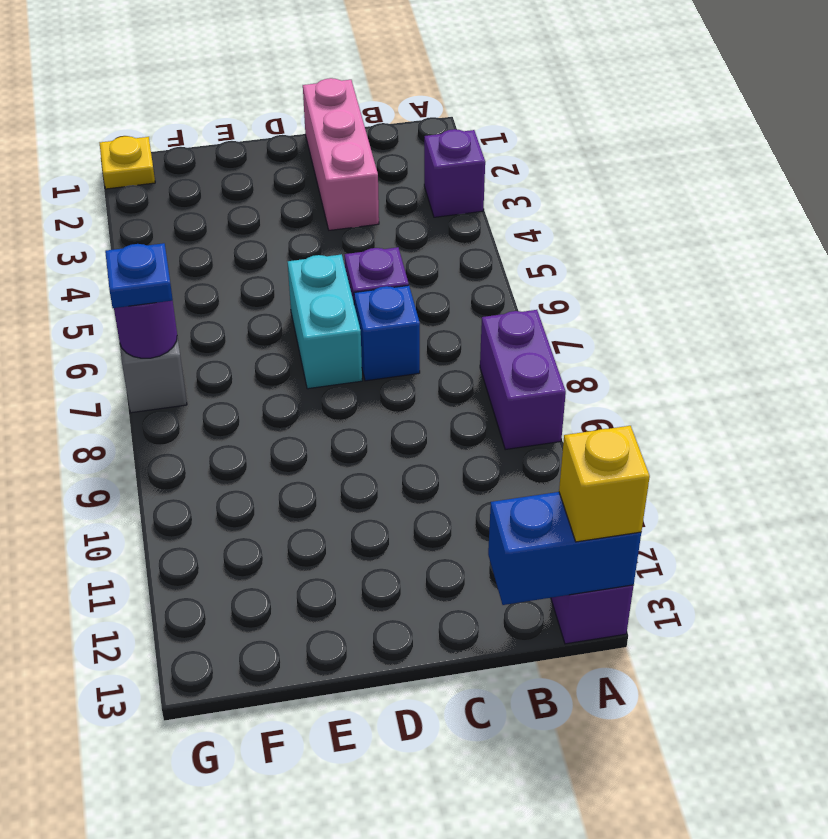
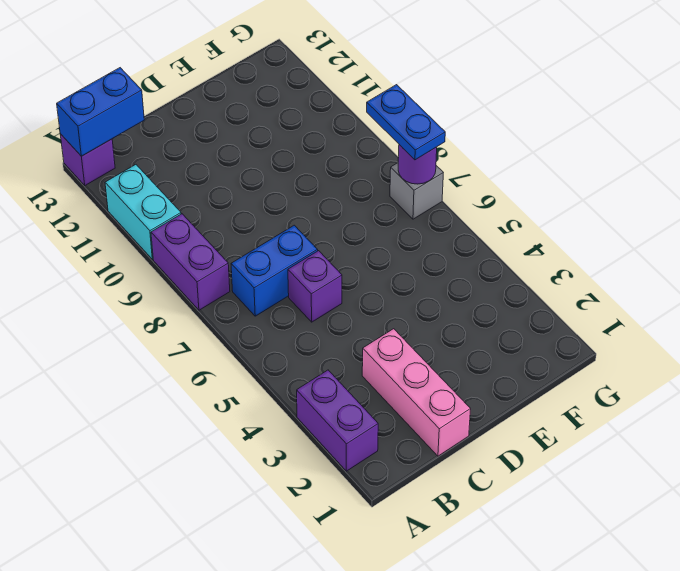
purple brick A3 level 1 -> purple brick A2:A3 level 1
yellow brick A13 level 3 -> none
blue brick C7 level 1 -> blue brick B7:C7 level 1
cyan brick D6:D7 level 1 -> cyan brick A10:A11 level 1
yellow plate G1 level 1 -> none
blue plate G7 level 3 -> blue plate G7:G8 level 3

